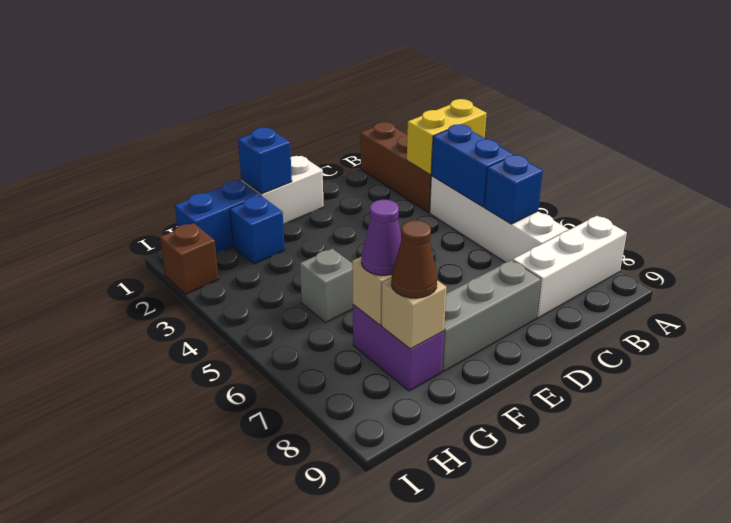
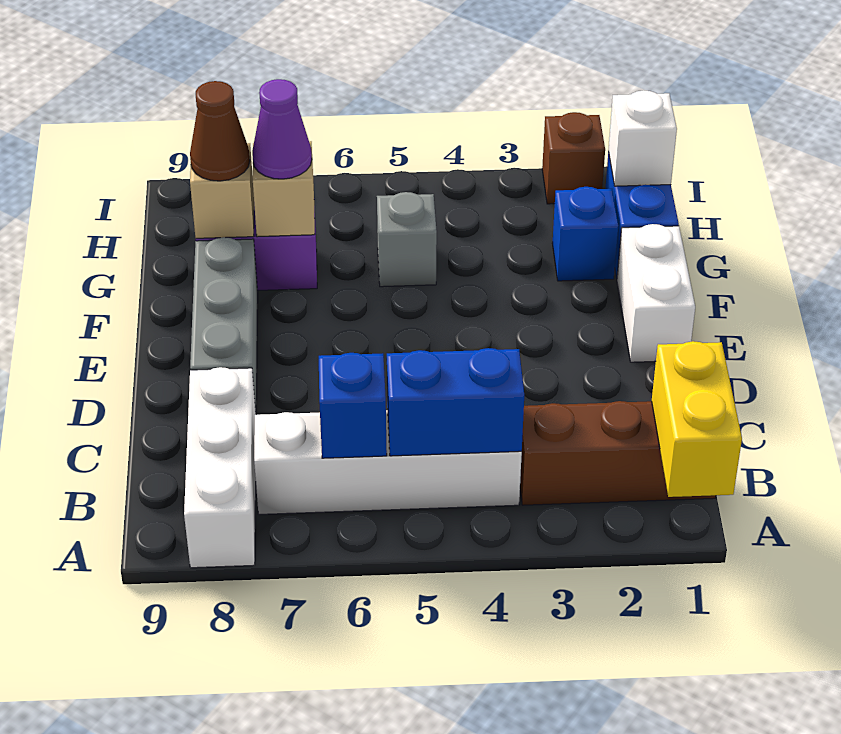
yellow brick A3:B3 level 2 -> yellow brick A1:B1 level 2
blue brick F1 level 2 -> none
none -> white brick H1 level 2

